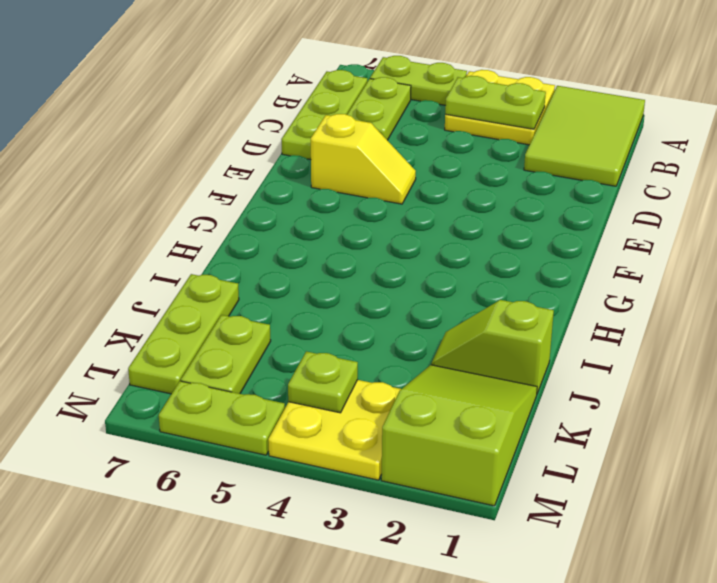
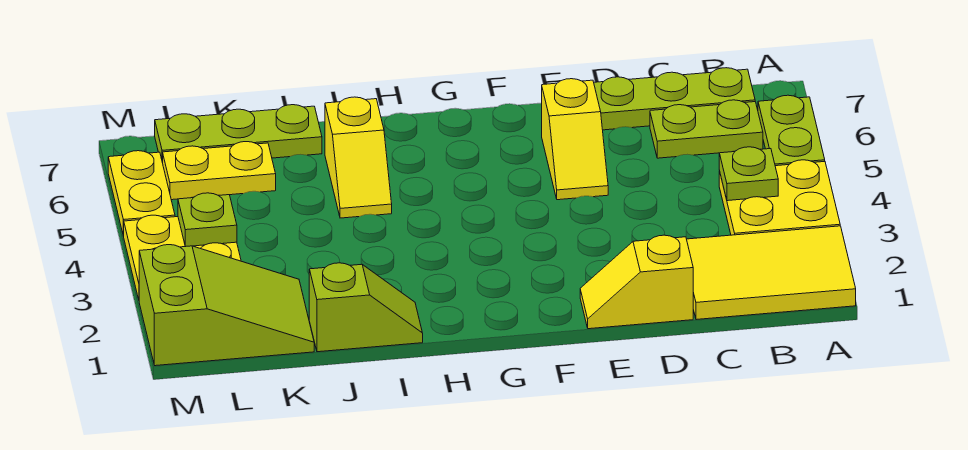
lime tile A1:C2 level 1 -> yellow tile A1:C2 level 1
lime plate B3:B4 level 2 -> lime plate B4 level 2
none -> yellow slope D1:E1 level 1 top D
none -> yellow slope I5:I6 level 1 top 6
lime slope J1:J2 level 1 top 1 -> lime slope I1:J1 level 1 top J
lime plate K6:L6 level 1 -> yellow plate K6:L6 level 1
lime plate M5:M6 level 1 -> yellow plate M5:M6 level 1

